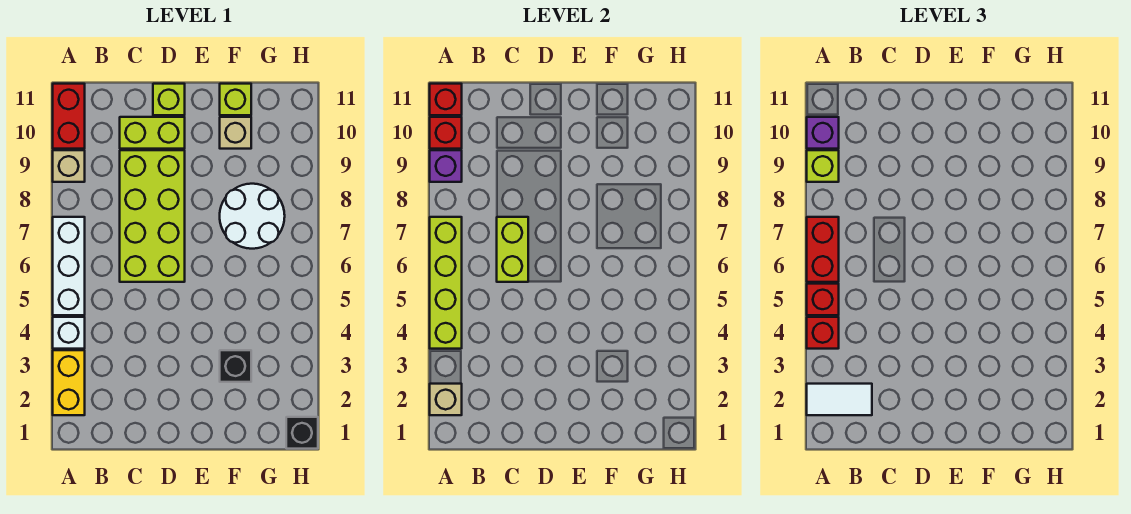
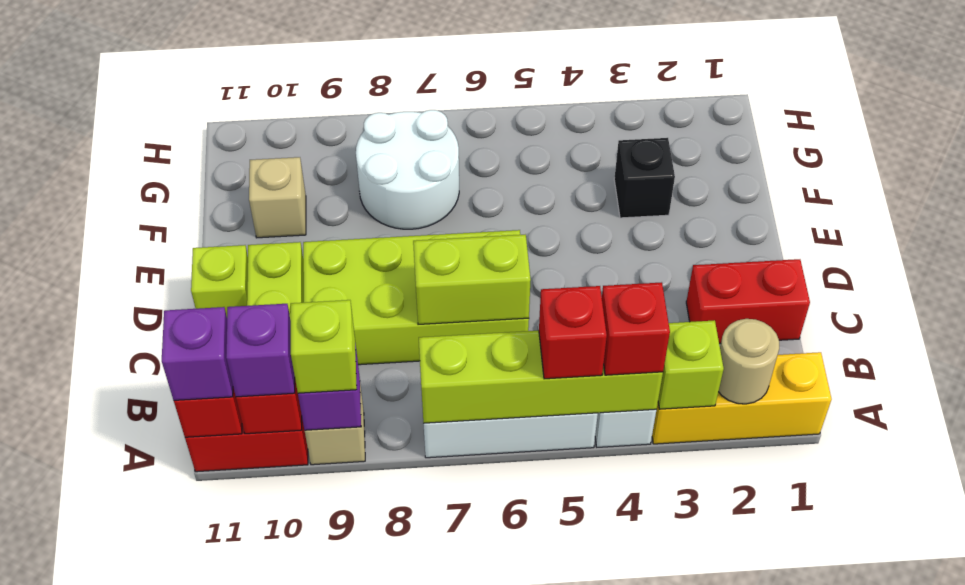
yellow brick A2:A3 level 1 -> yellow brick A1:A3 level 1
tan brick A2 level 2 -> tan round brick A2 level 2
white tile A2:B2 level 3 -> none
red brick A6:A7 level 3 -> red brick C1:C2 level 1
none -> purple brick A11 level 3
lime brick F11 level 1 -> lime brick A3 level 2
black brick H1 level 1 -> none

